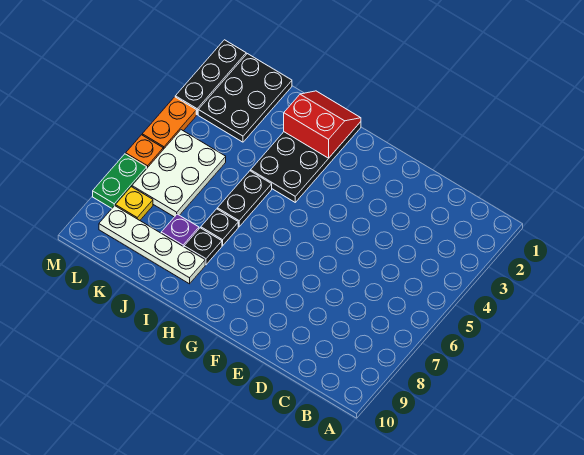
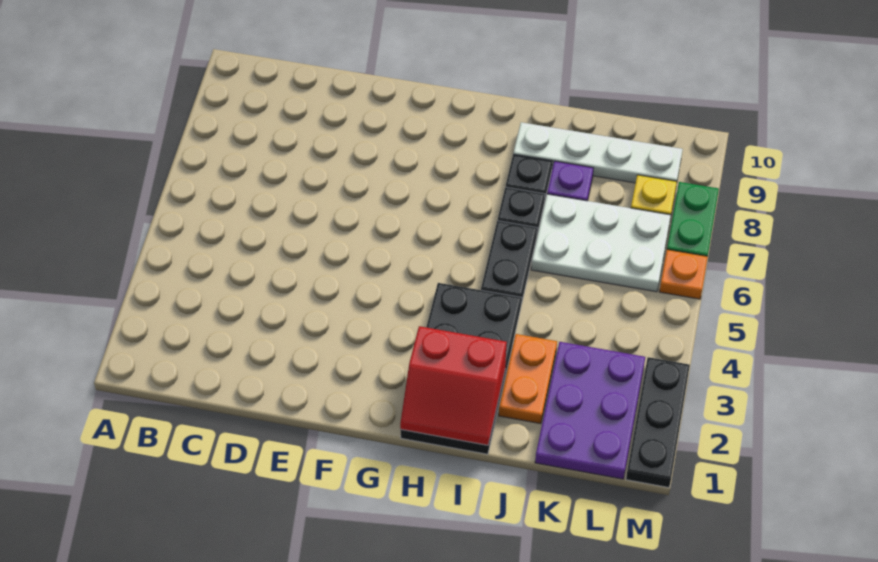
black plate K1:L3 level 1 -> purple plate K1:L3 level 1
white plate K5:L7 level 1 -> white plate J6:L7 level 1
orange plate M4:M5 level 1 -> orange plate J2:J3 level 1

